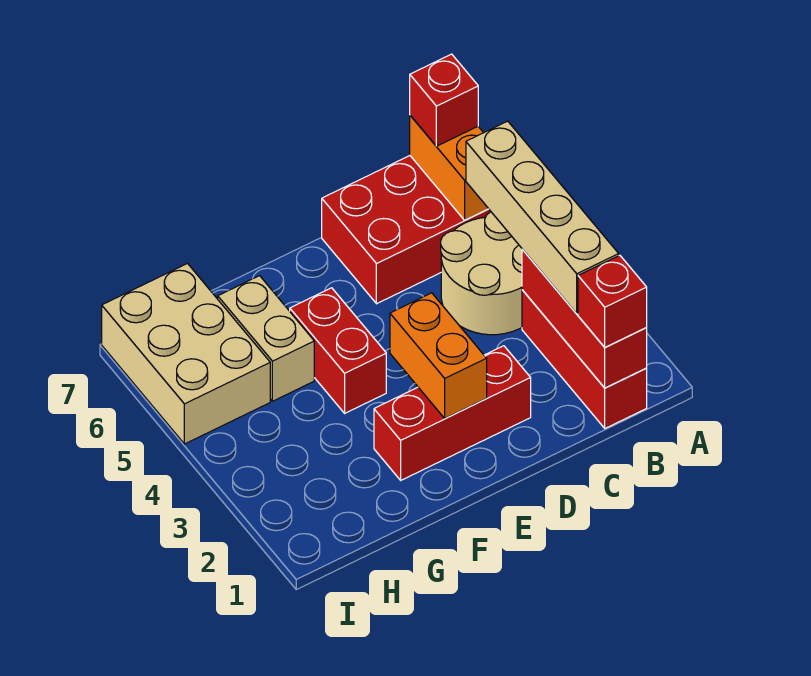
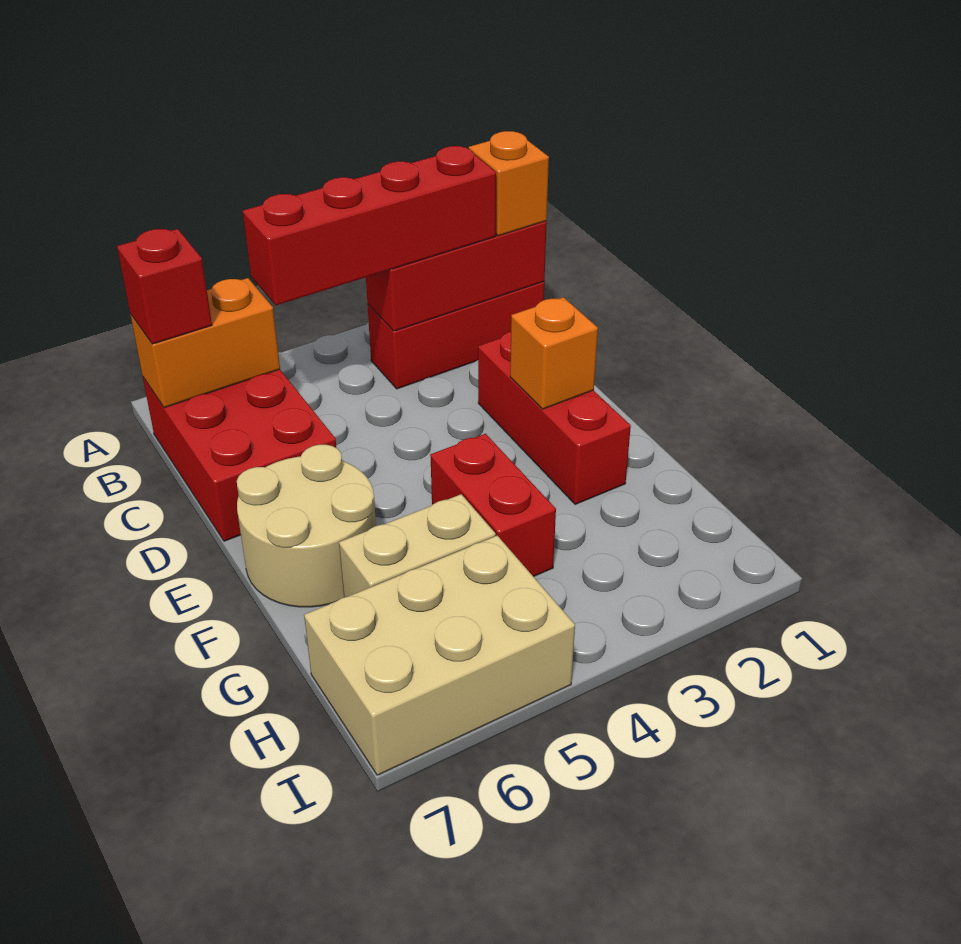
red brick B1 level 3 -> orange brick B1 level 3
tan brick B2:B5 level 3 -> red brick B2:B5 level 3
tan round brick B4:C5 level 1 -> tan round brick E6:F7 level 1
orange brick E2:E3 level 2 -> orange brick E2 level 2
red brick F4:F5 level 1 -> red brick F4:G4 level 1

